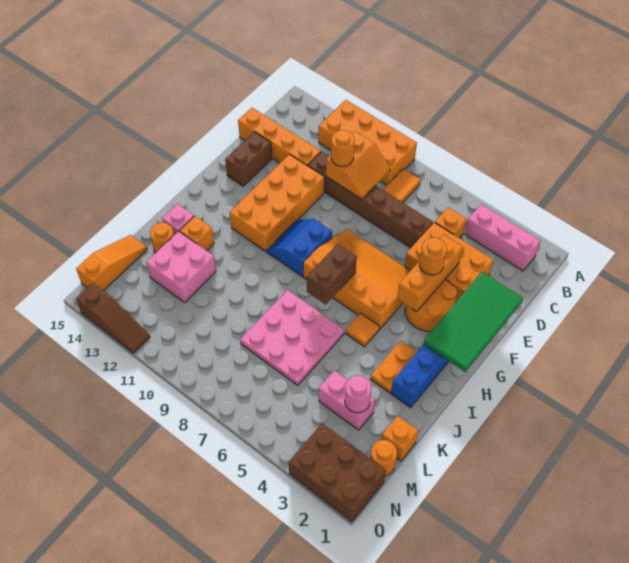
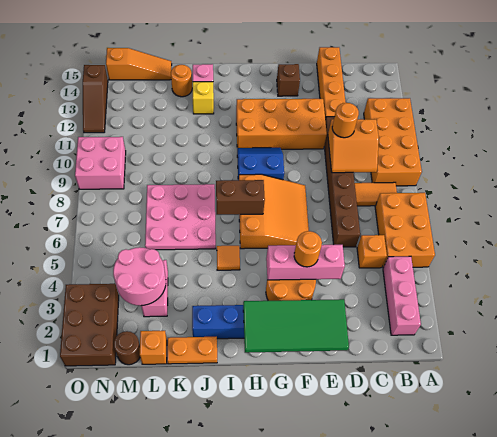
orange brick D3:E5 level 1 -> orange brick A5:B7 level 1
orange brick E4:G4 level 2 -> pink brick E4:G4 level 2
brown brick E14:F14 level 1 -> brown brick F14 level 1
orange slope F5:H8 level 1 top H -> orange slope F6:H8 level 1 top H
orange plate I3:J3 level 1 -> orange plate J1:K1 level 1
orange brick J13 level 1 -> yellow brick J13 level 1
pink brick K12:L13 level 1 -> pink brick N9:O10 level 1
pink round brick L3 level 2 -> pink round brick L3:M4 level 2
orange round brick M1 level 1 -> brown round brick M1 level 1

